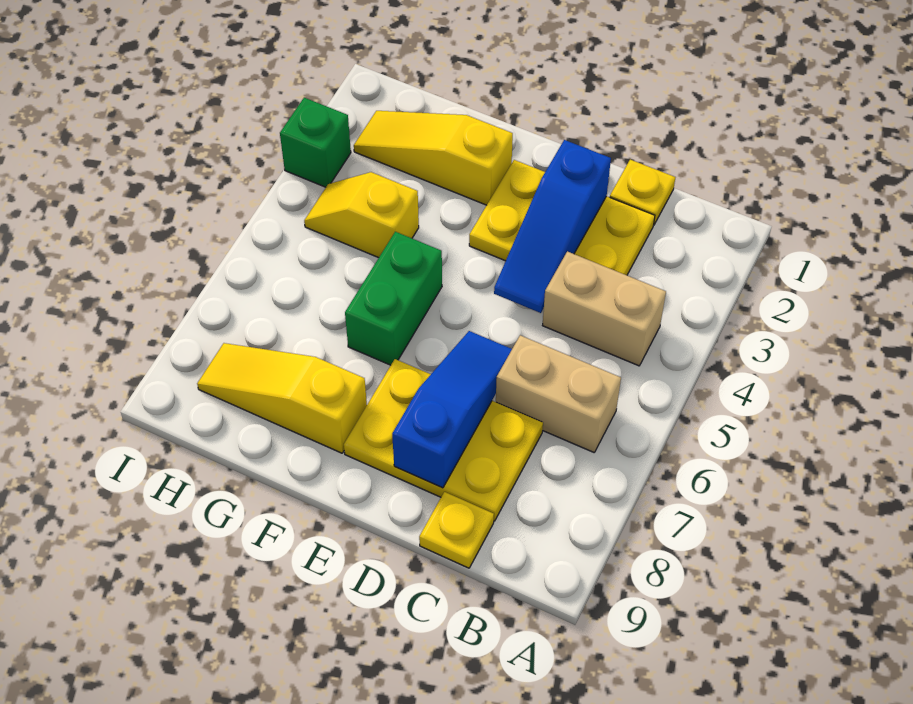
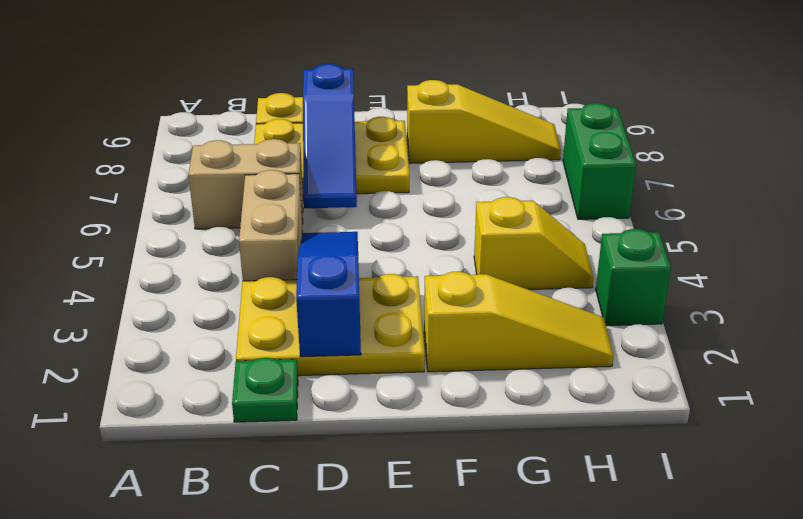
tan brick B4:C4 level 1 -> tan brick C4:C5 level 1
yellow plate C1 level 1 -> green plate C1 level 1
green brick F5:F6 level 1 -> green brick I6:I7 level 1

